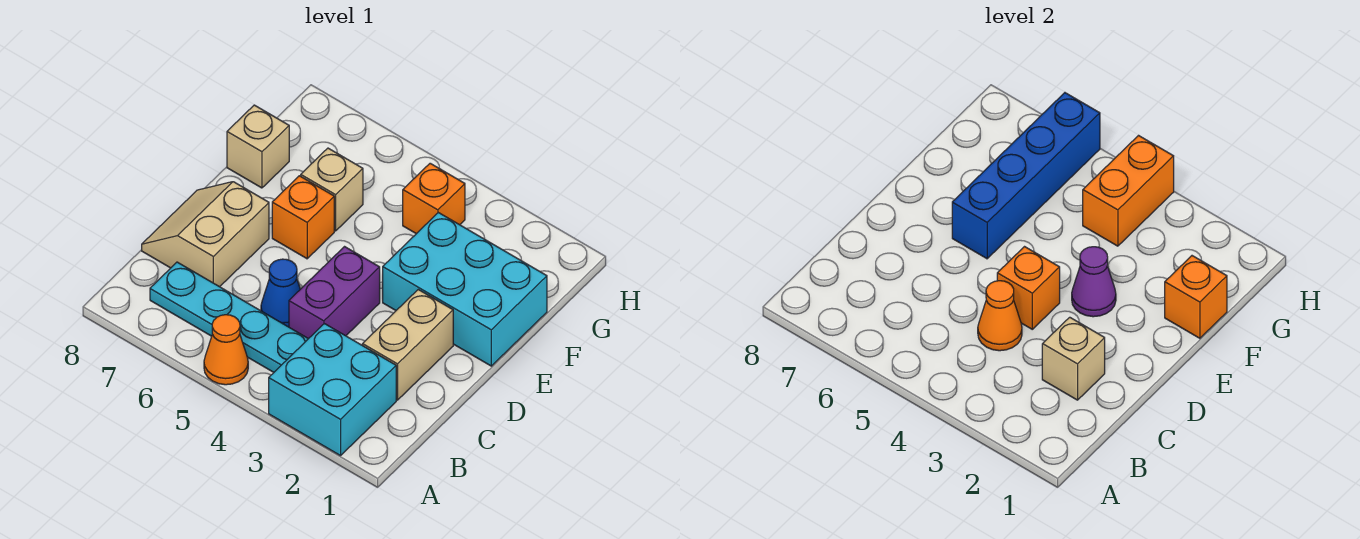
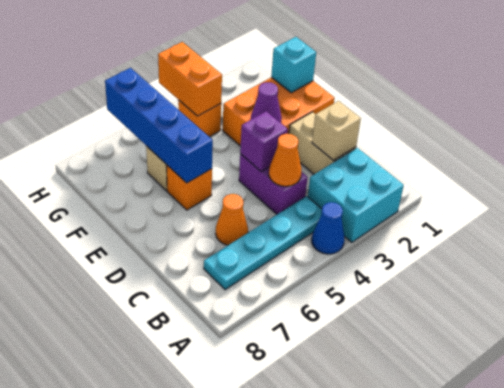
orange cone A5 level 1 -> orange cone C6 level 1
blue cone C5 level 1 -> blue cone A4 level 1
tan slope C7:D8 level 1 top 7 -> none
orange brick D4 level 2 -> purple brick D4 level 2
cyan brick E1:F3 level 1 -> orange brick E1:F3 level 1
orange brick F1 level 2 -> cyan brick F1 level 2
tan brick F8 level 1 -> none

